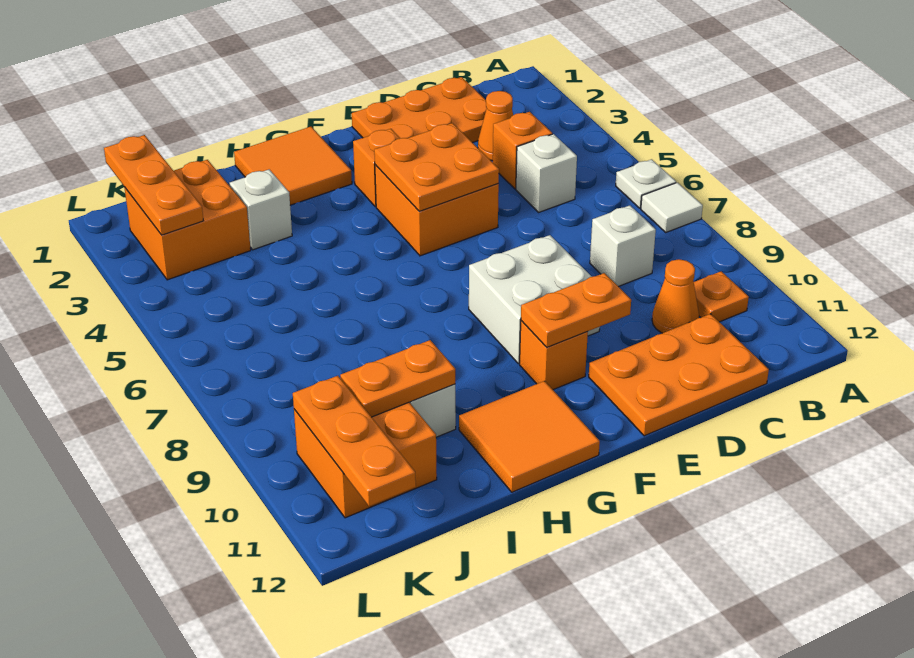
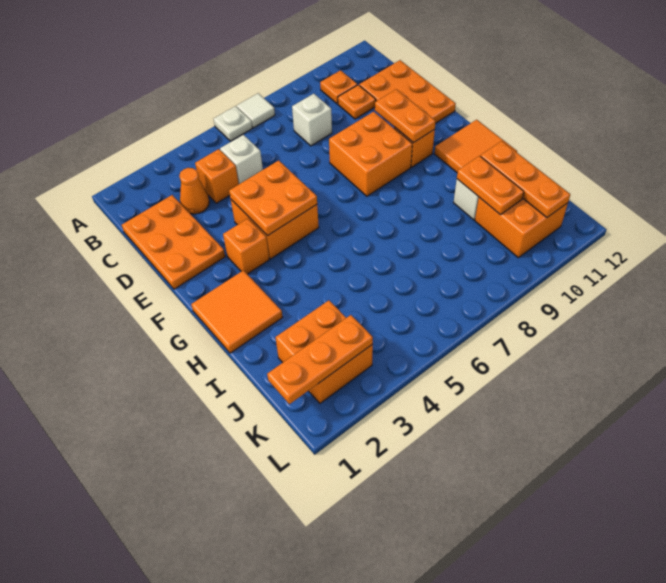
orange cone C10 level 1 -> orange plate C10 level 1
white brick E8:F9 level 1 -> orange brick E8:F9 level 1
white brick I3 level 1 -> none
orange plate K10:K12 level 2 -> orange plate I11:K11 level 2

